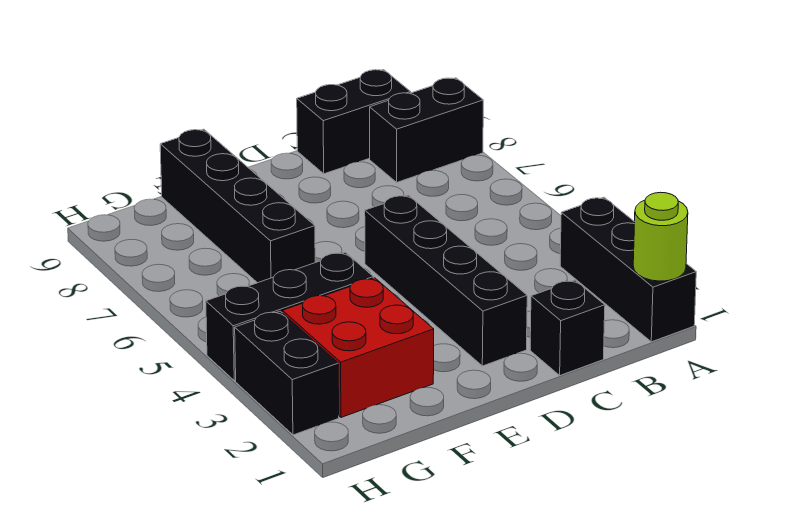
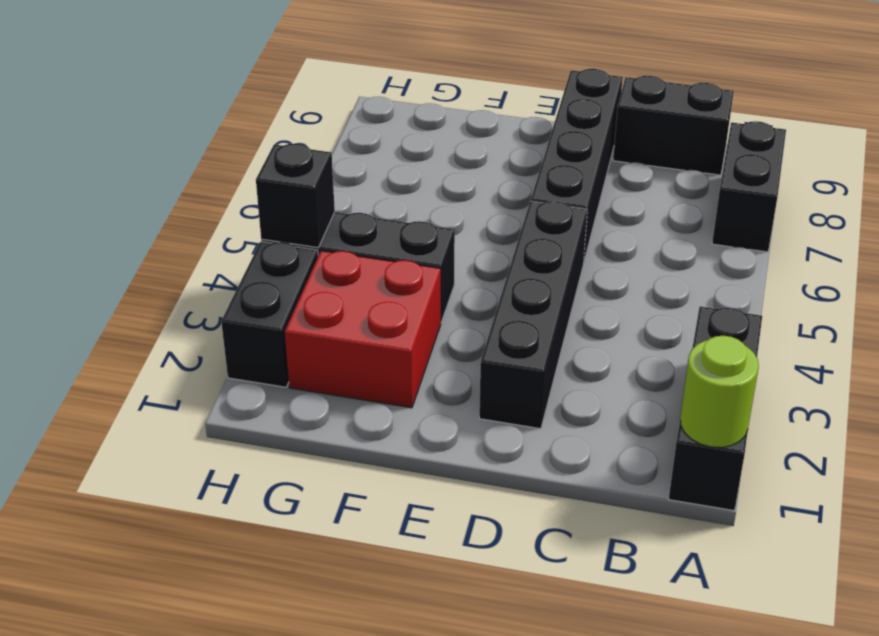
black brick A8:B8 level 1 -> black brick A7:A8 level 1
black brick C1 level 1 -> black brick H4 level 2
black brick F6:F9 level 1 -> black brick D6:D9 level 1

